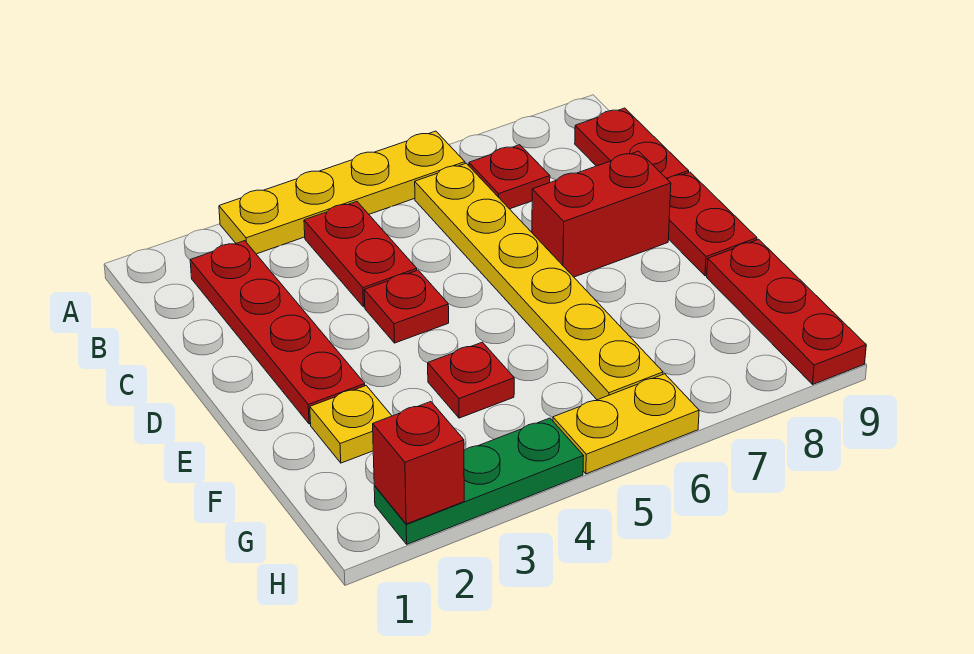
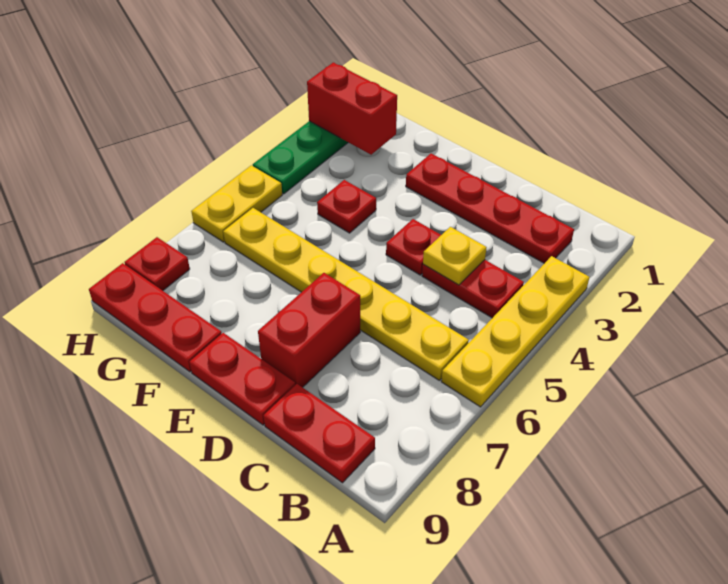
red plate B7 level 1 -> red plate H8 level 1
yellow plate F2 level 1 -> yellow plate C4 level 2
red brick H2 level 2 -> red brick G2:H2 level 2

